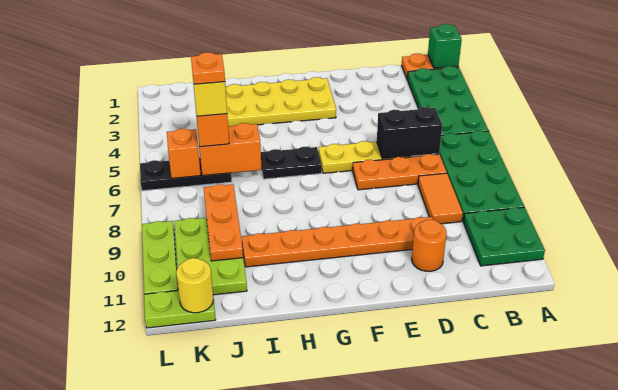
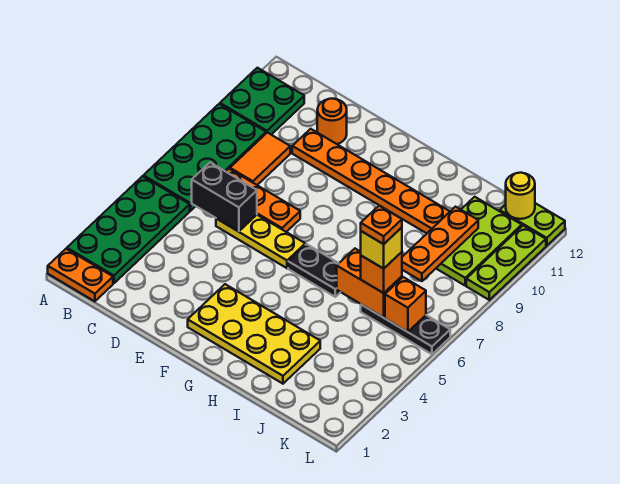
green brick A1 level 2 -> none

